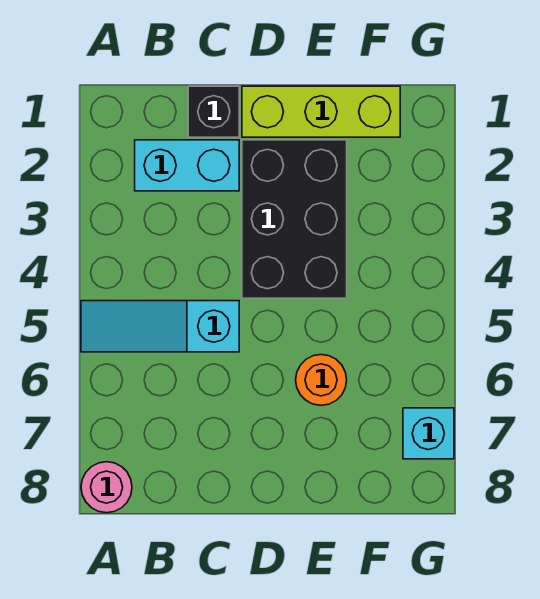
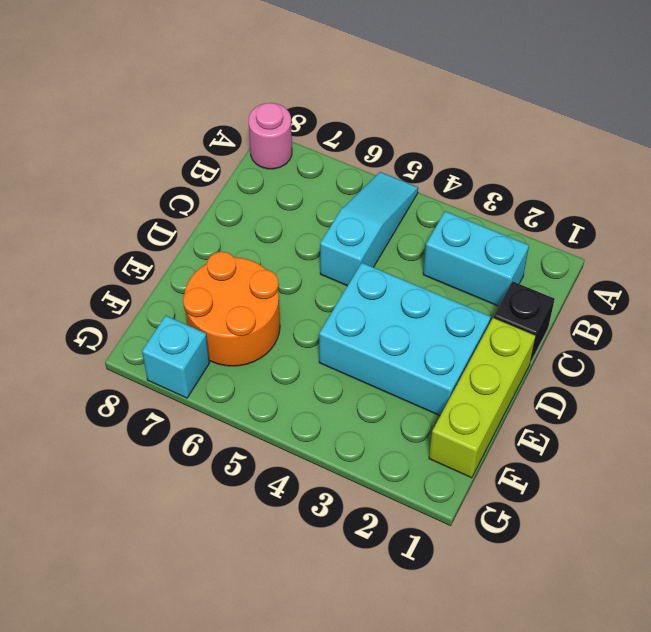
cyan brick B2:C2 level 1 -> cyan brick B2:B3 level 1
black brick D2:E4 level 1 -> cyan brick D2:E4 level 1
orange round brick E6 level 1 -> orange round brick E6:F7 level 1

